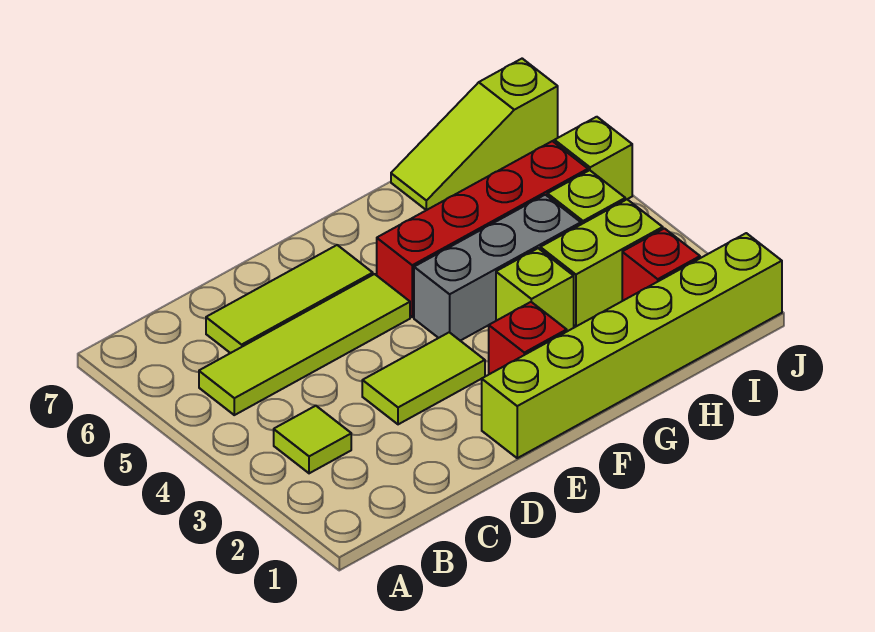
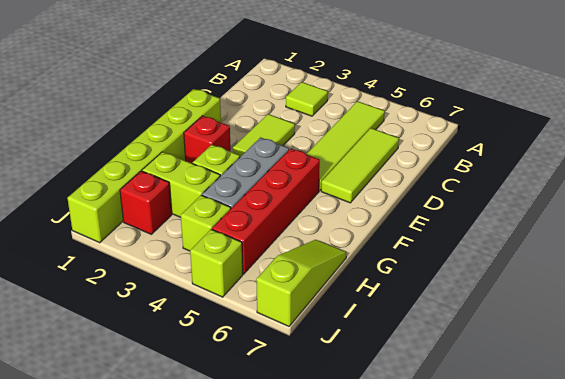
lime brick H3:I3 level 1 -> lime brick H2:H3 level 1

